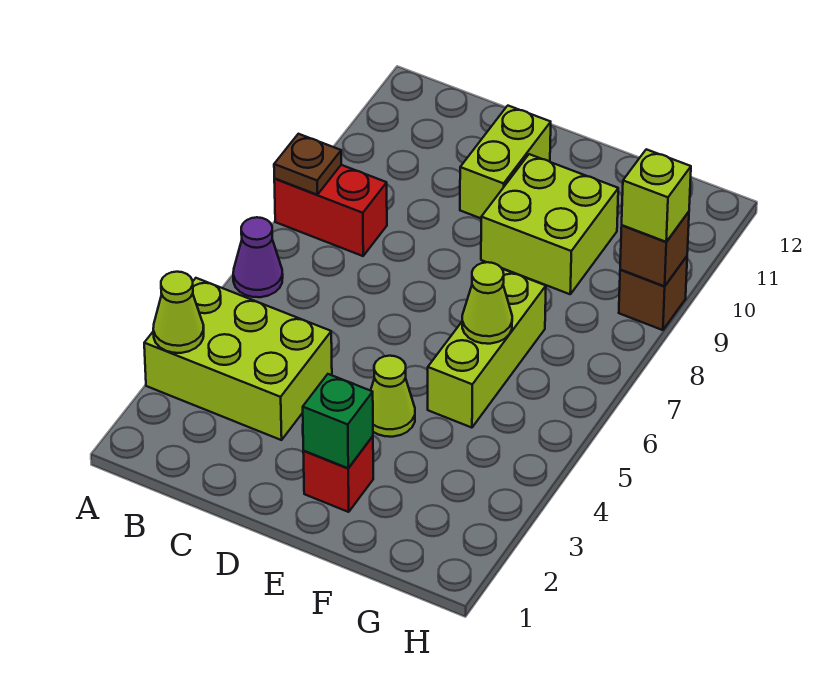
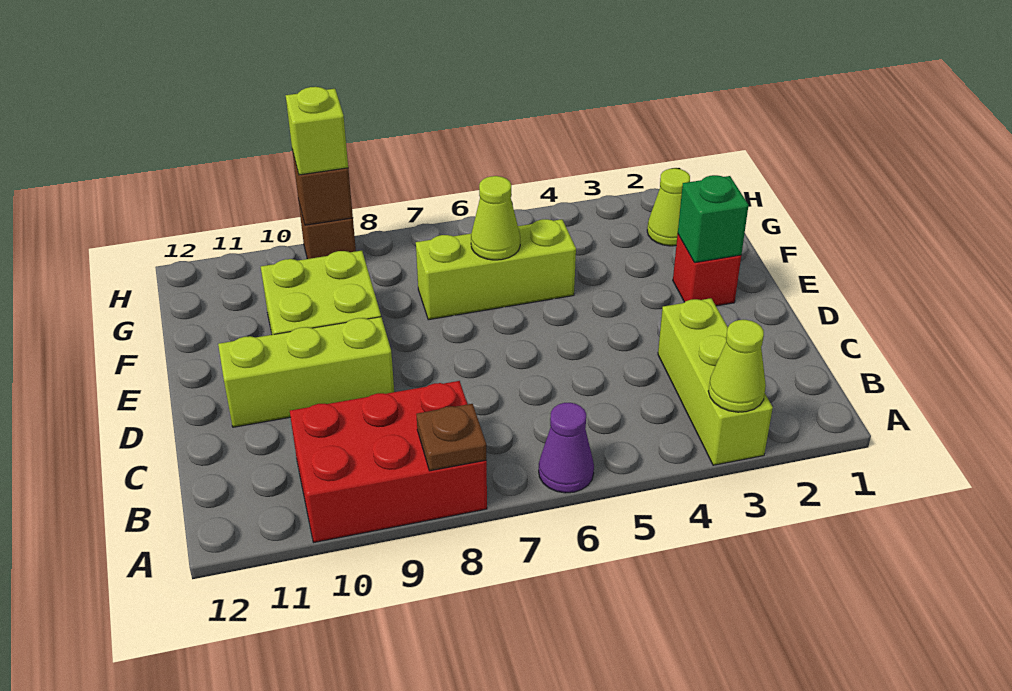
lime brick A3:C4 level 1 -> lime brick A3:C3 level 1
red brick A8:B8 level 1 -> red brick A8:B10 level 1
lime brick D10:D11 level 1 -> lime brick D9:D11 level 1
lime cone E4 level 1 -> lime cone G2 level 1

